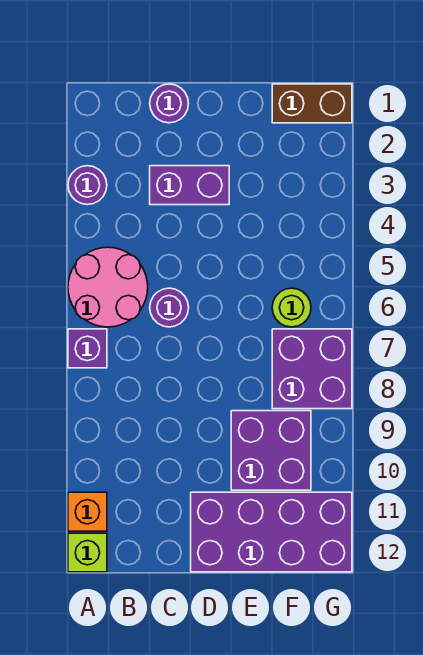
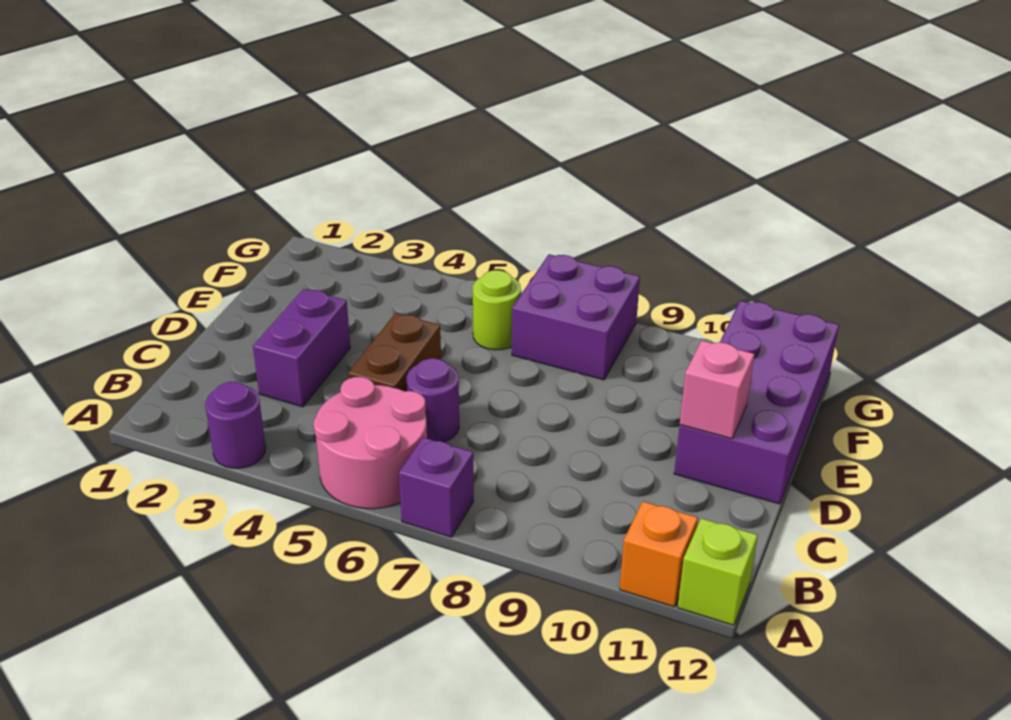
purple round brick C1 level 1 -> none
none -> pink brick D11 level 2
purple brick E9:F10 level 1 -> none
brown brick F1:G1 level 1 -> brown brick C5:D5 level 1

